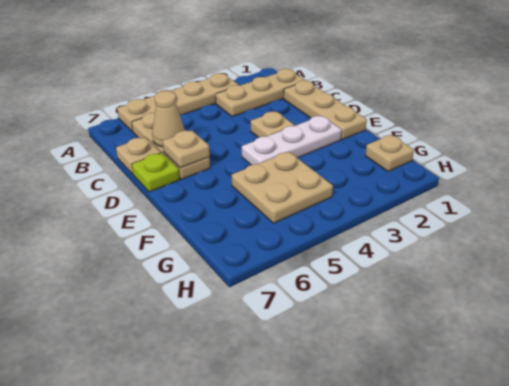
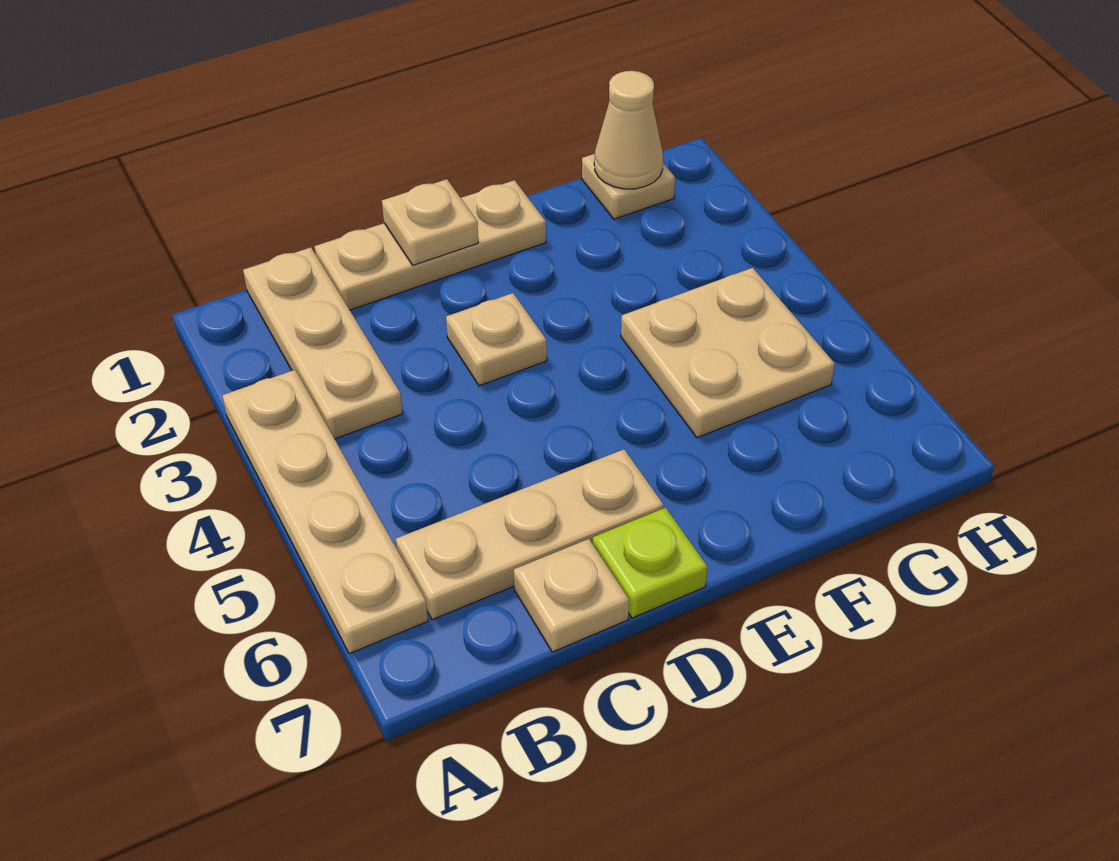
tan cone C6 level 2 -> tan cone G1 level 2
tan plate D6 level 2 -> tan plate D1 level 2
white plate E2:E4 level 1 -> none

